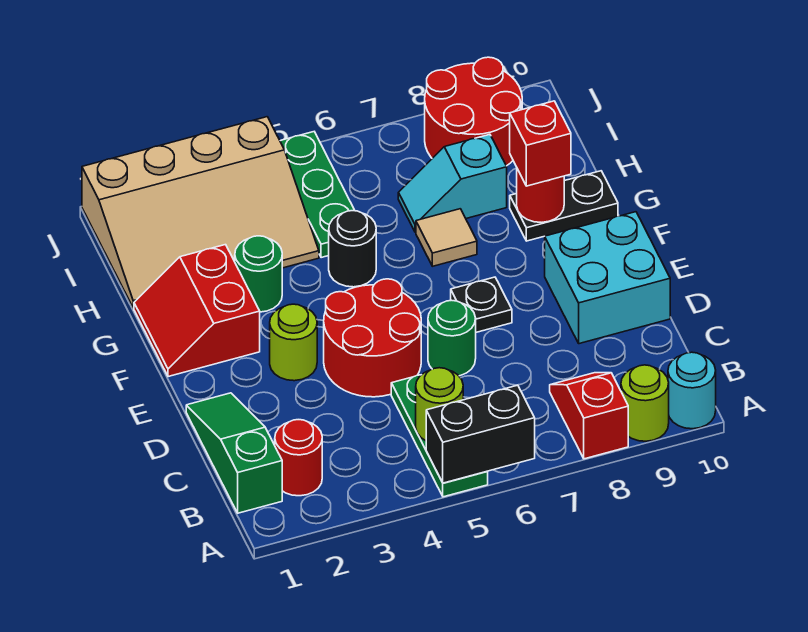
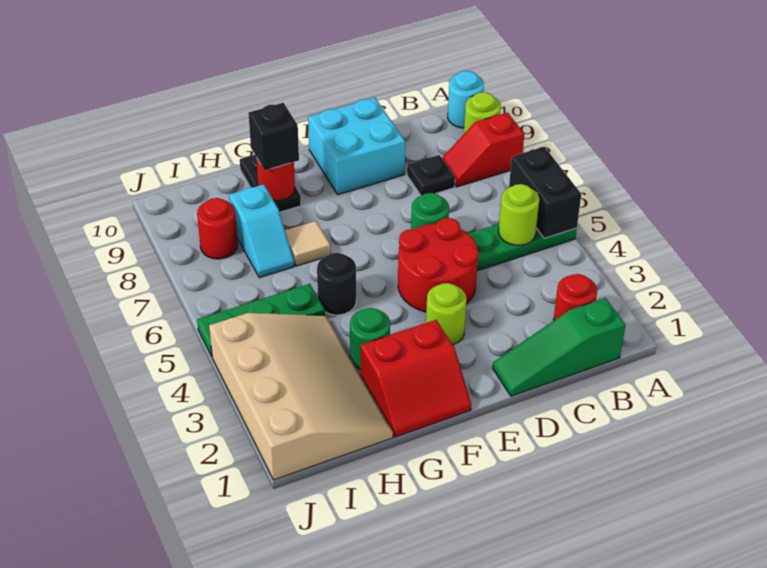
black plate E7 level 1 -> black plate C8 level 1
red brick G9 level 3 -> black brick G9 level 3
red round brick I8:J9 level 1 -> red round brick I8 level 1

